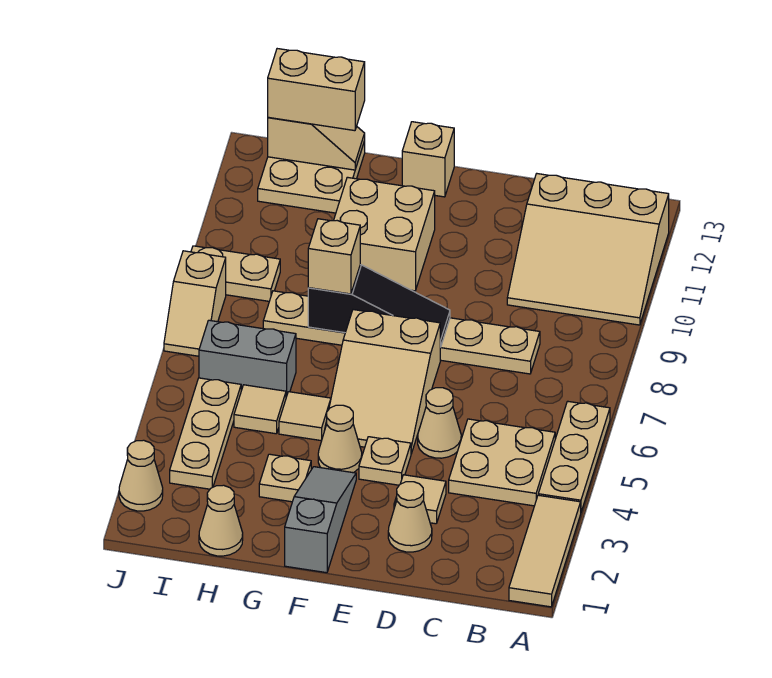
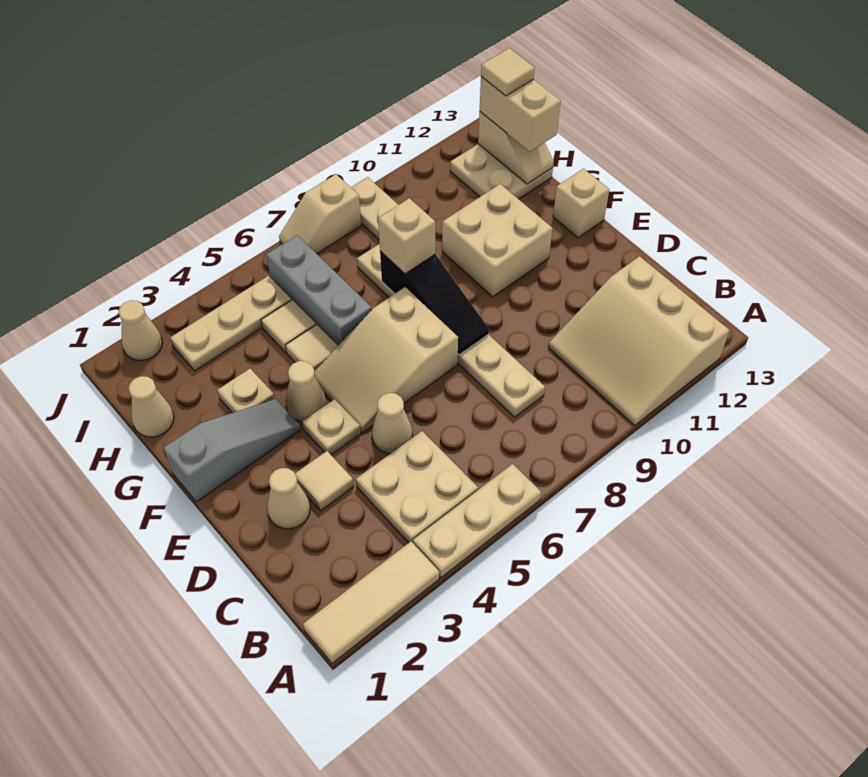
grey brick H6:I6 level 1 -> grey brick G6:I6 level 1
none -> tan tile I13 level 4

